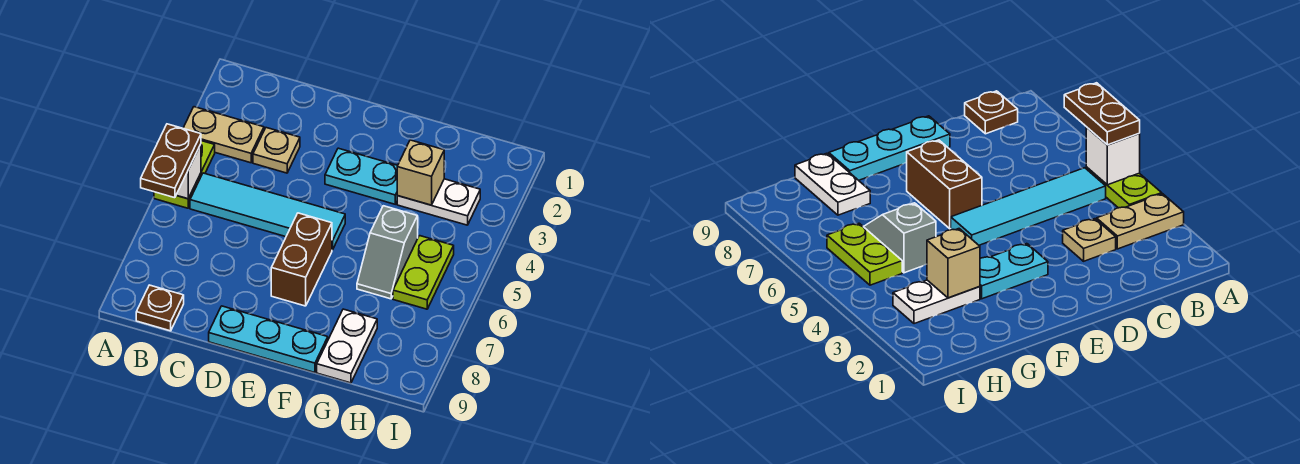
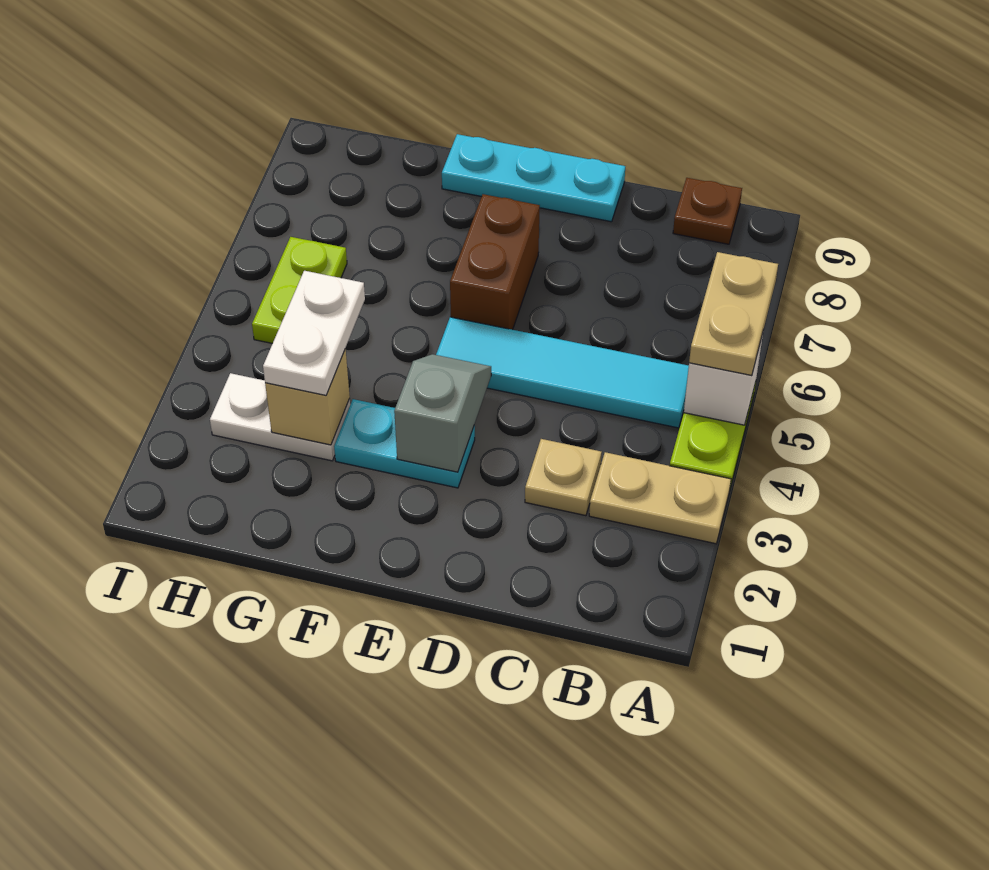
brown plate A5:A6 level 3 -> tan plate A5:A6 level 3
grey slope G5:G6 level 1 top 5 -> grey slope E3:E4 level 2 top 3
white plate G8:G9 level 1 -> white plate G3:G4 level 3

